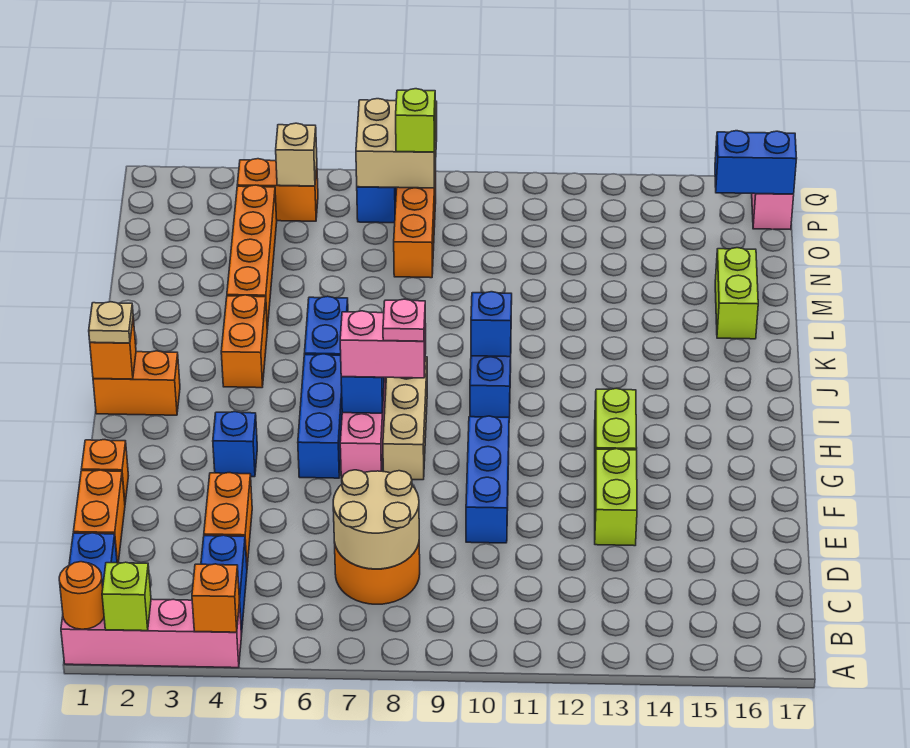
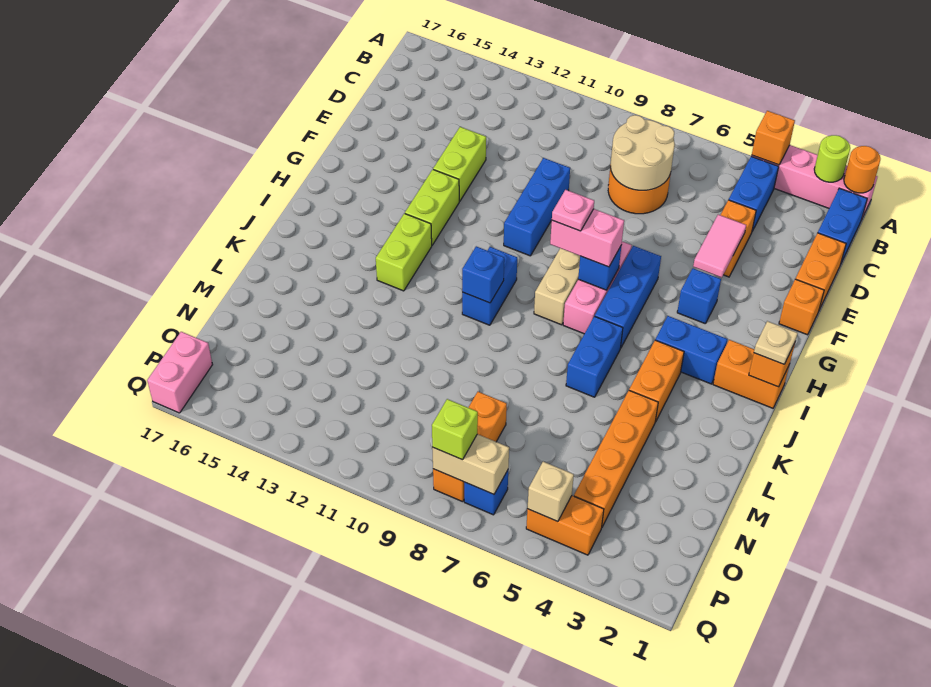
lime brick A2 level 2 -> lime round brick A2 level 2
none -> pink tile E4:F4 level 2
lime brick L16:M16 level 1 -> lime brick I13:J13 level 1
tan brick P7:Q8 level 2 -> tan brick P7:P8 level 2
blue brick P16:P17 level 2 -> blue brick I3:I4 level 1

